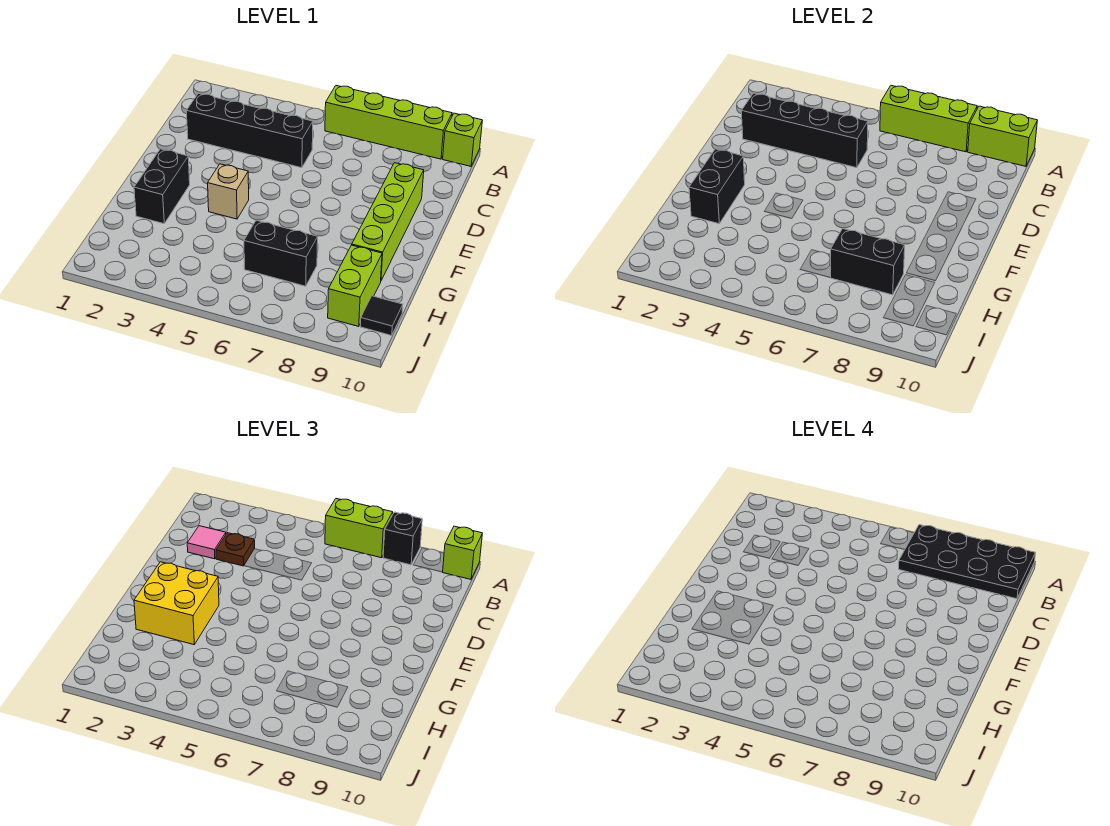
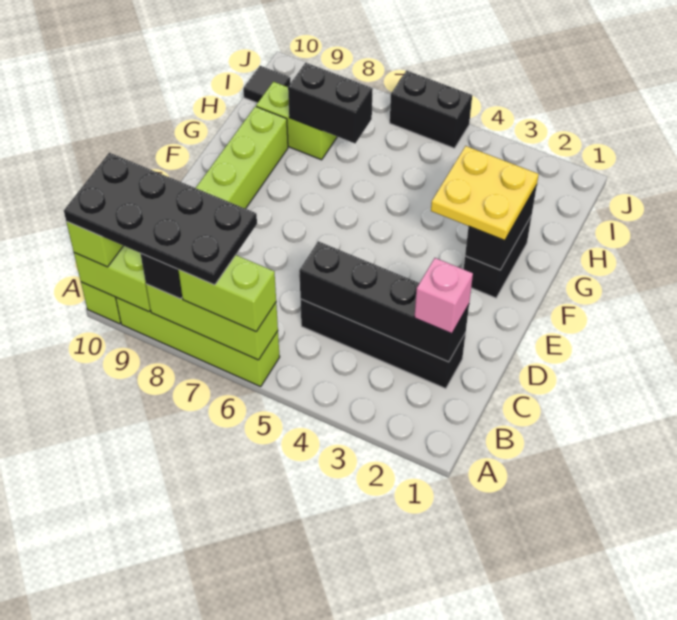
pink tile C2 level 3 -> pink brick C2 level 3
brown plate C3 level 3 -> none
yellow brick F2:G3 level 3 -> yellow plate F2:G3 level 3
tan brick F4 level 1 -> none
black brick H6:H7 level 1 -> black brick J5:J6 level 1
lime brick H9:I9 level 1 -> lime brick H8:H9 level 1

